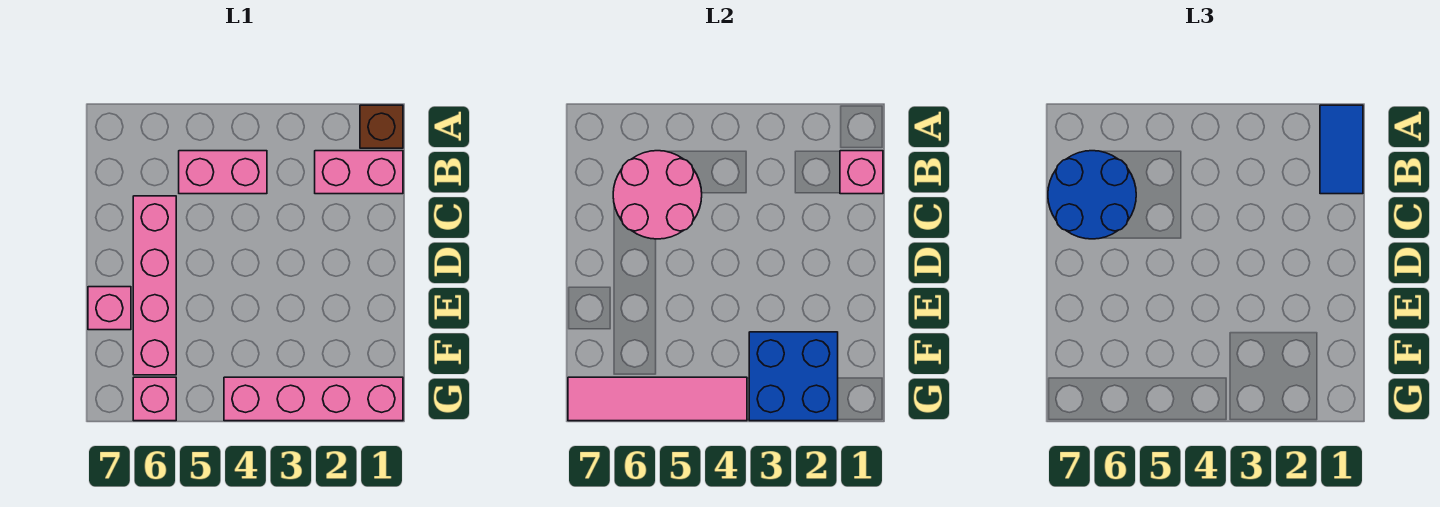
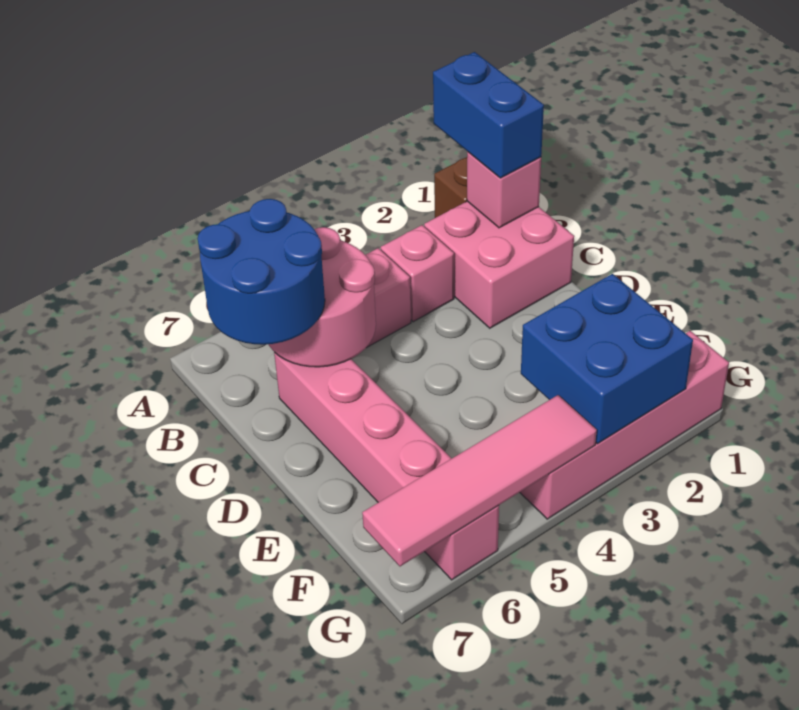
blue tile A1:B1 level 3 -> blue brick A1:B1 level 3
pink brick B1:B2 level 1 -> pink brick B1:C2 level 1
pink brick E7 level 1 -> pink brick B3 level 1

